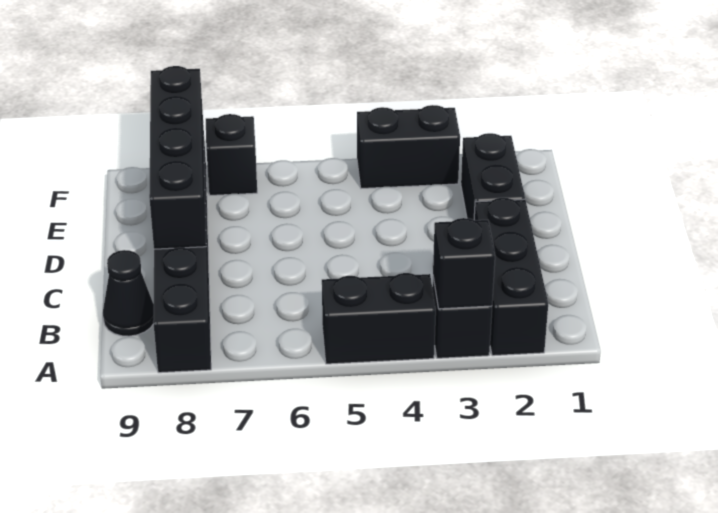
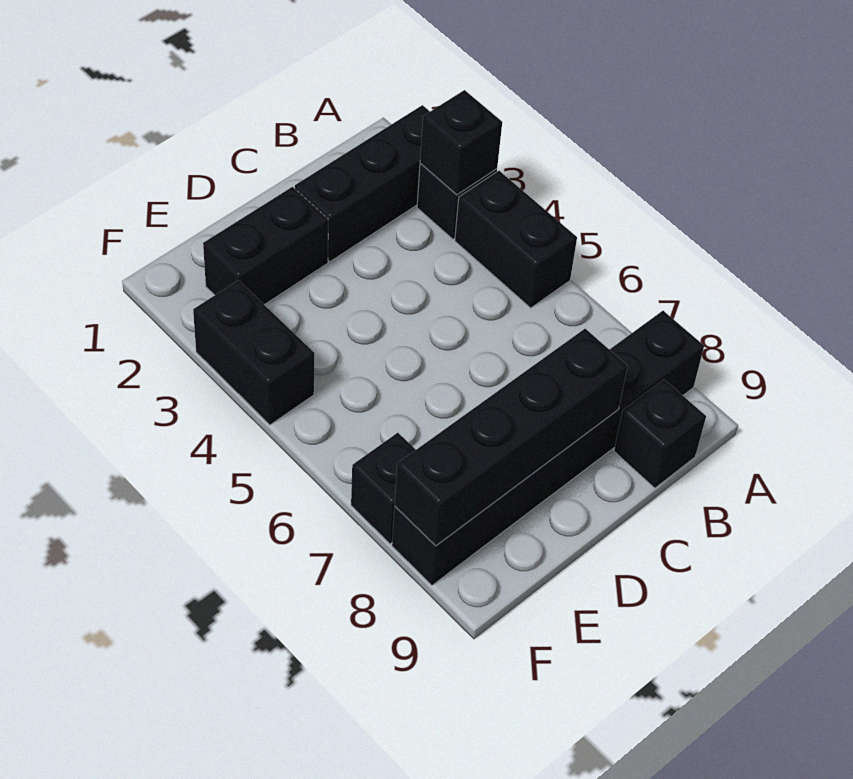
black cone B9 level 1 -> black brick B9 level 1

